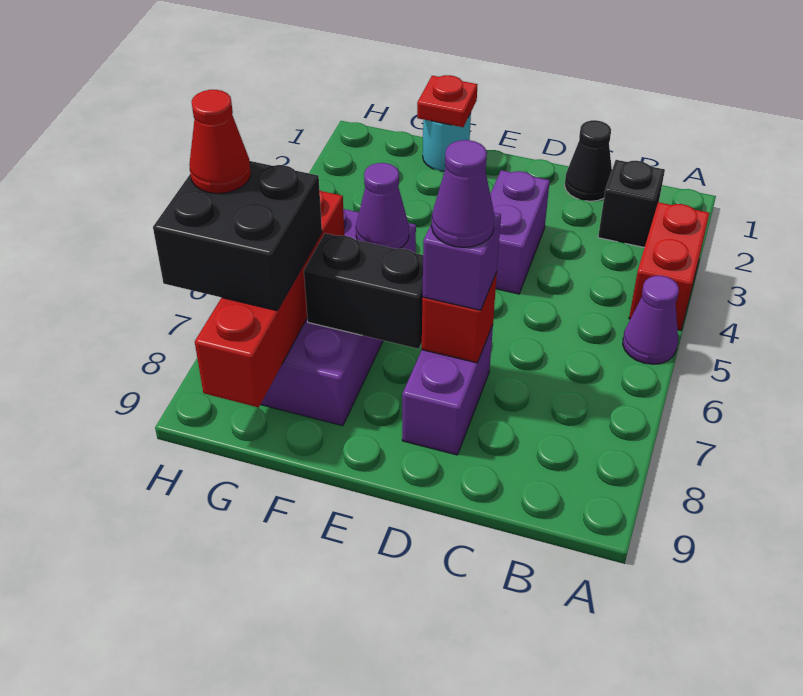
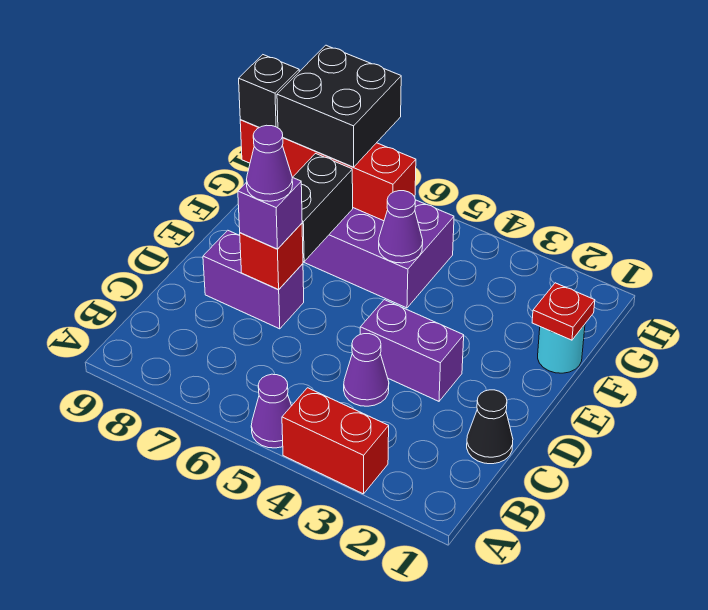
black brick B2 level 1 -> black brick G9 level 3
none -> purple cone C4 level 1
red cone H7 level 4 -> none

